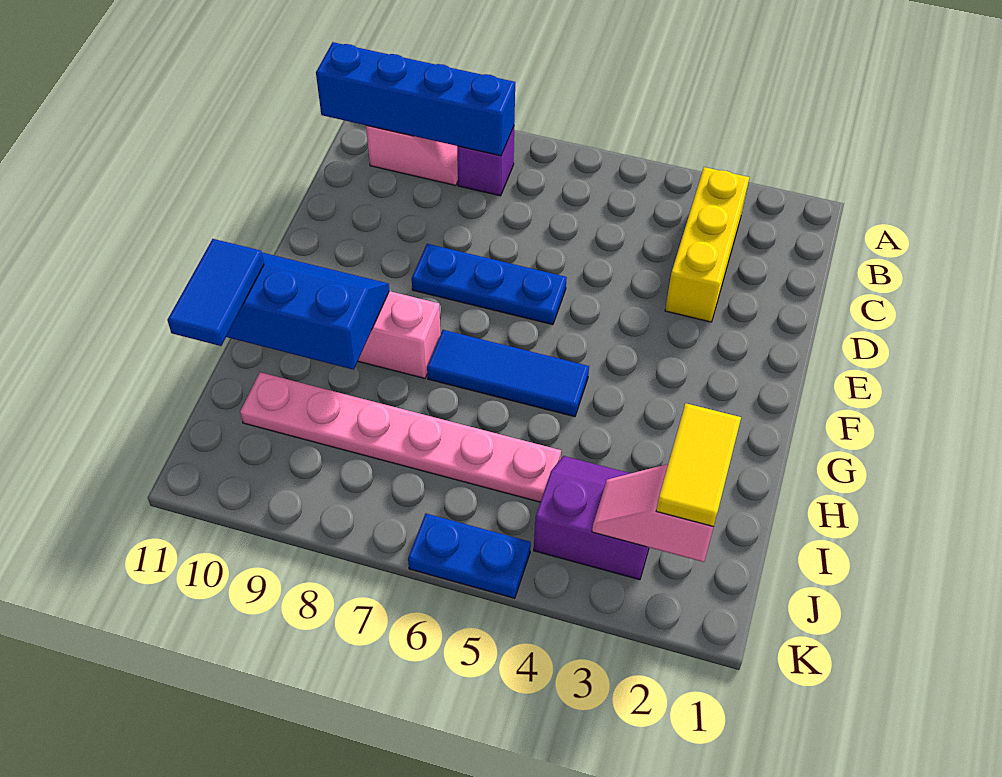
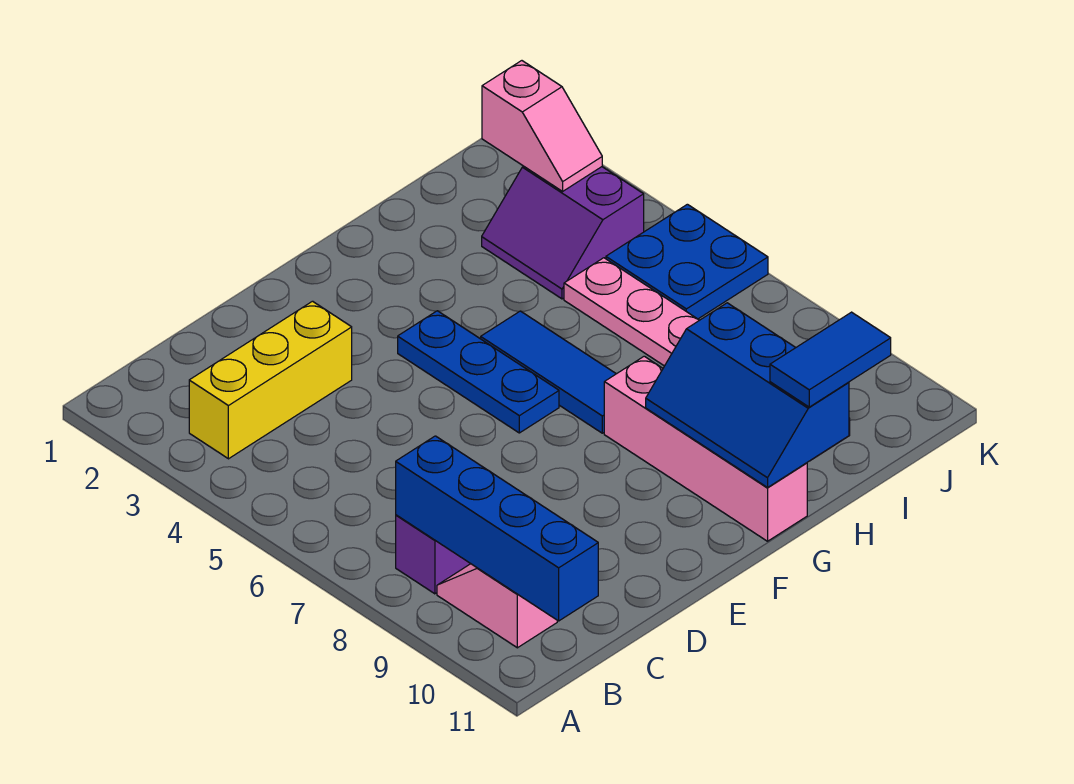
blue plate E6:E8 level 1 -> blue plate F4:F6 level 1
yellow tile I2:J2 level 3 -> none
blue plate K5:K6 level 1 -> blue plate J5:K6 level 1

